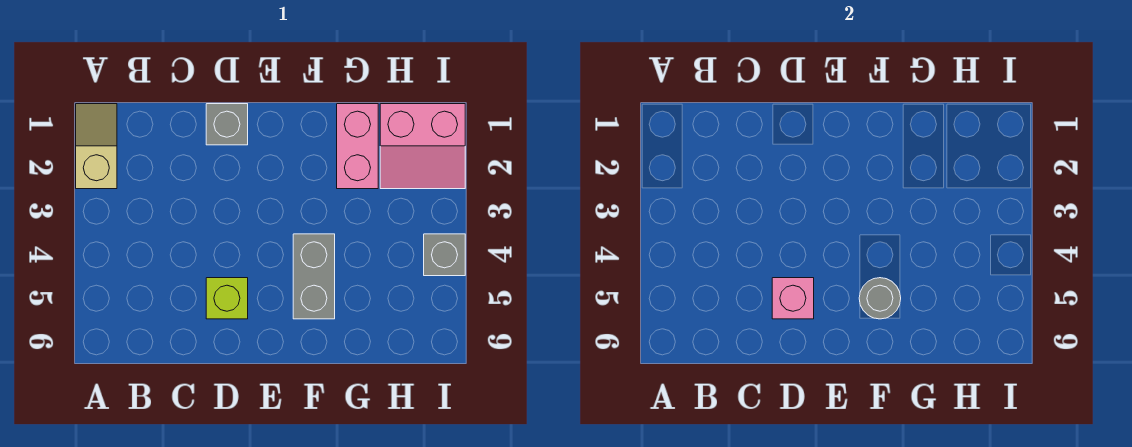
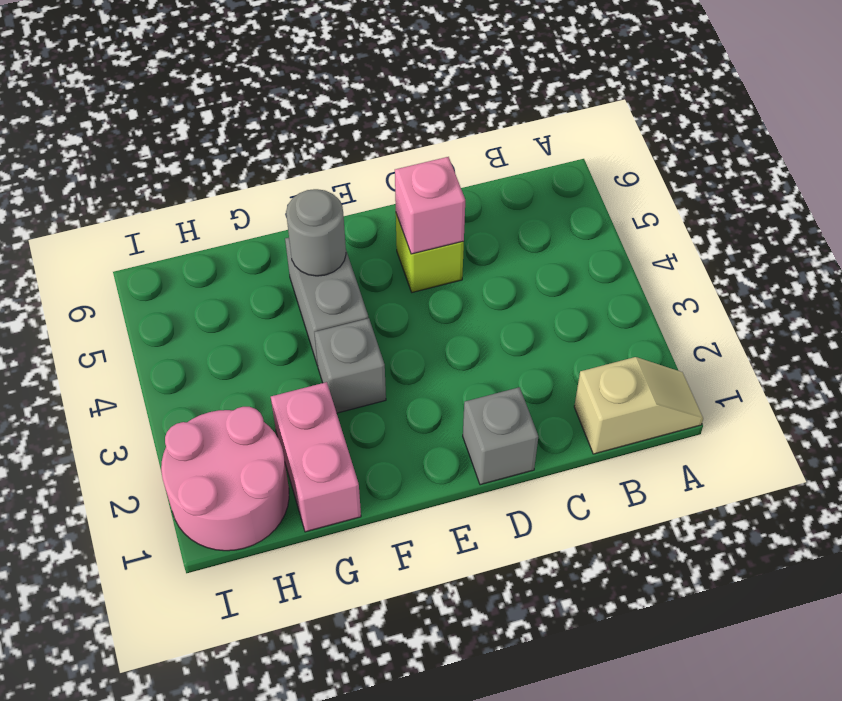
tan slope A1:A2 level 1 top 2 -> tan slope A1:B1 level 1 top B
pink slope H1:I2 level 1 top 1 -> pink round brick H1:I2 level 1
grey brick I4 level 1 -> grey brick F3 level 1

